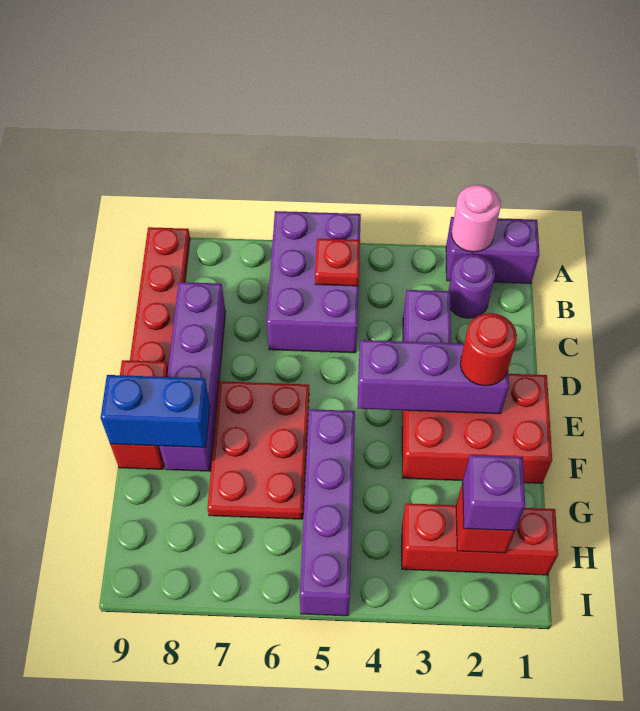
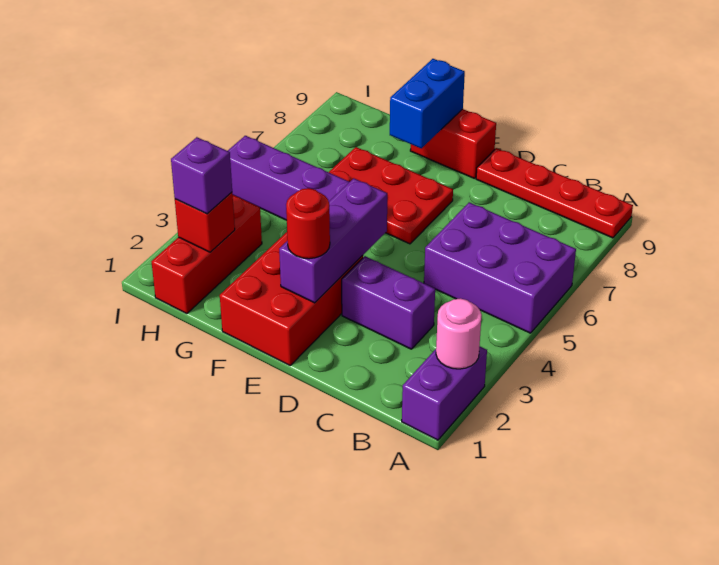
purple round brick B2 level 1 -> none
red plate B5 level 2 -> none
purple brick C8:F8 level 1 -> none

